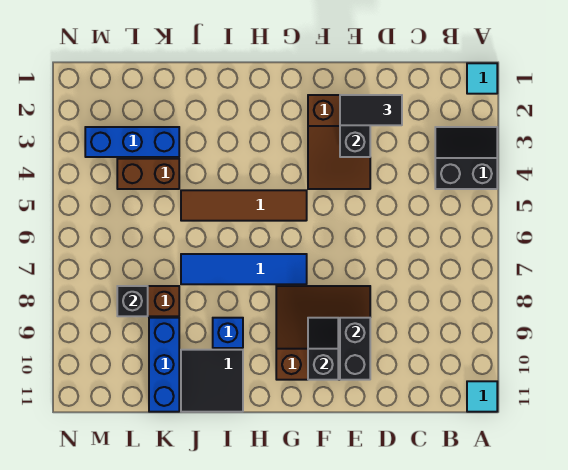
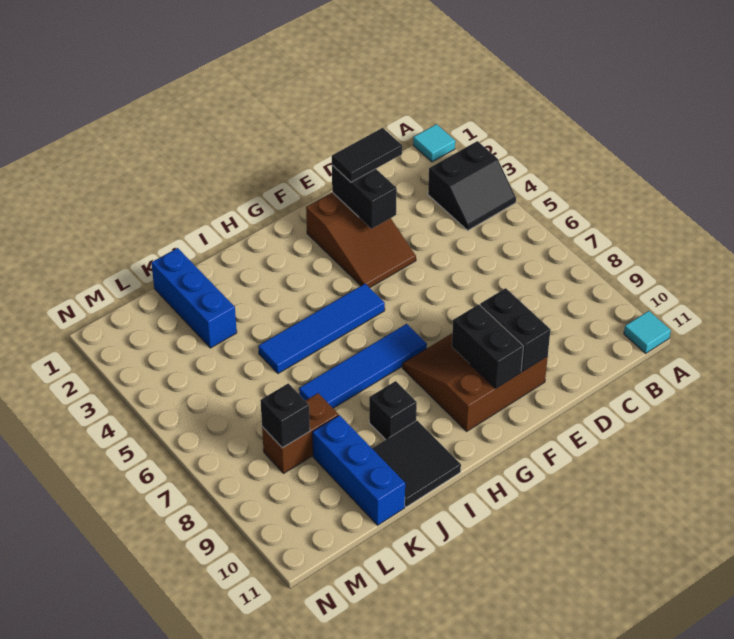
black slope A3:B4 level 1 top 4 -> black slope A3:B4 level 1 top 3
black slope F9:F10 level 2 top 10 -> black brick F9:F10 level 2
brown tile G5:J5 level 1 -> blue tile G5:J5 level 1
blue brick I9 level 1 -> black brick I9 level 1
blue brick K3:M3 level 1 -> blue brick K1:K3 level 1
brown brick K4:L4 level 1 -> none

